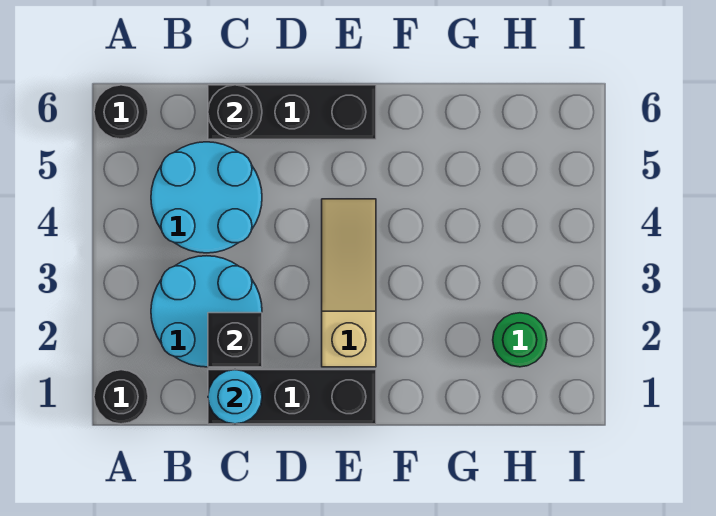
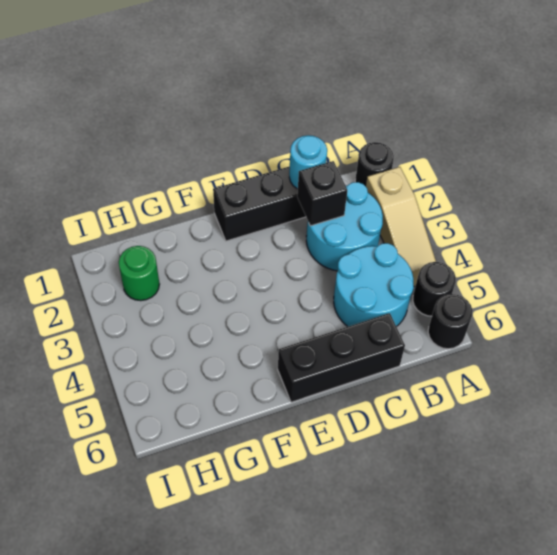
black round brick C6 level 2 -> black round brick A5 level 1
tan slope E2:E4 level 1 top 2 -> tan slope A2:A4 level 1 top 2

